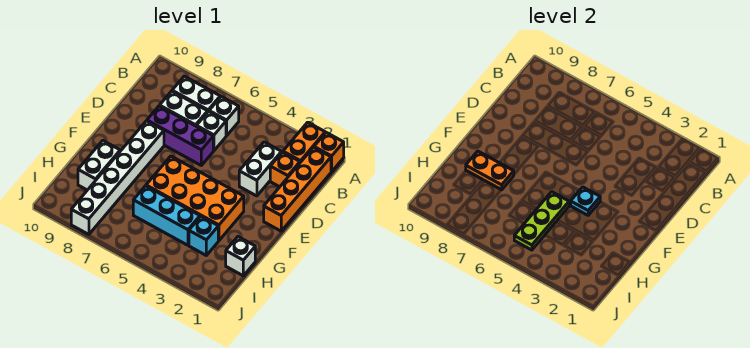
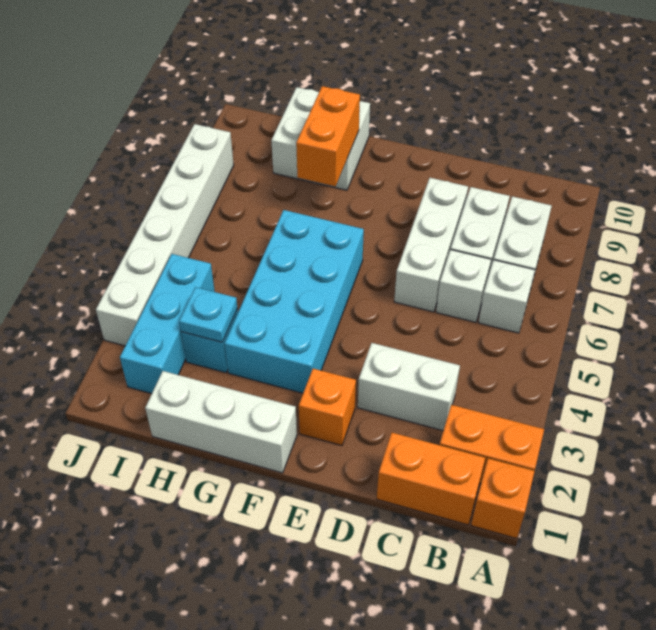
orange brick B1:E1 level 1 -> orange brick B1:C1 level 1
orange brick C2 level 1 -> orange brick E2 level 1
purple brick D6:D8 level 1 -> white brick D6:D8 level 1
white brick E8:J8 level 1 -> white brick J3:J8 level 1
orange brick F3:G6 level 1 -> cyan brick F3:G6 level 1
cyan plate F4 level 2 -> cyan plate H3 level 2
lime plate G5:I5 level 2 -> none
orange plate G8:G9 level 2 -> orange brick G8:G9 level 2
white brick G9:H9 level 1 -> white brick G9:H10 level 1
white brick H1 level 1 -> white brick F1:H1 level 1
cyan brick H4:H6 level 1 -> cyan brick I2:I4 level 1

